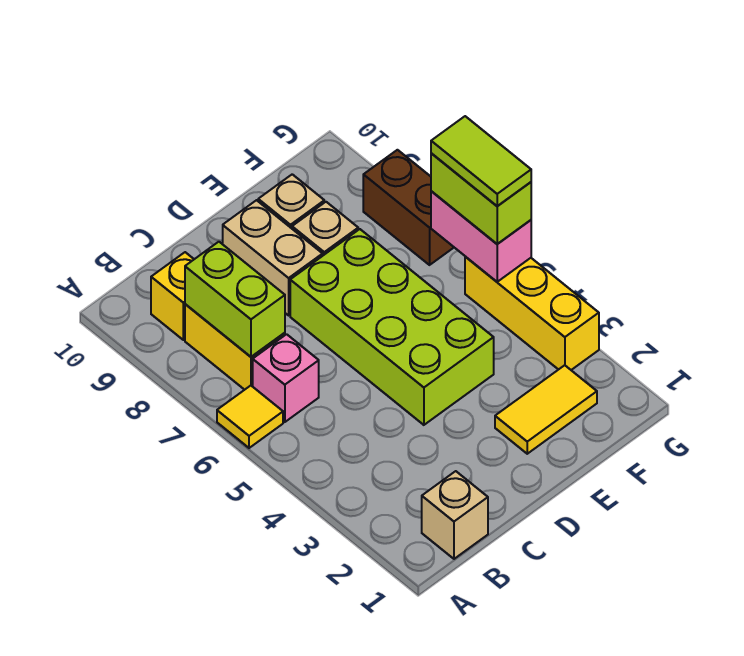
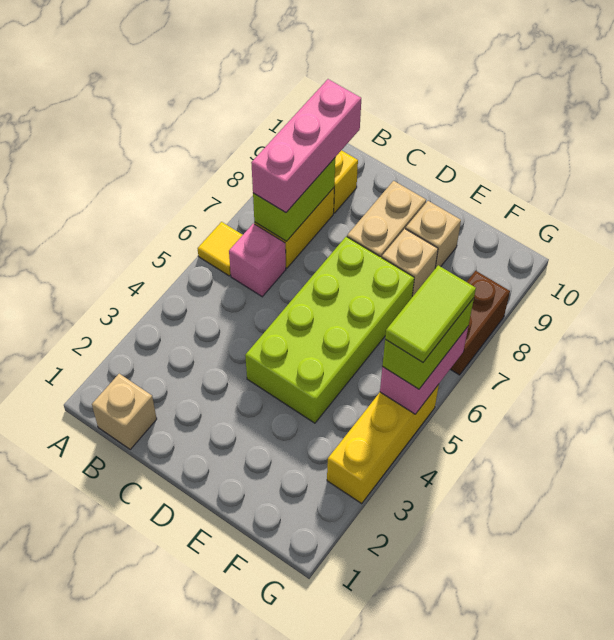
none -> pink brick B7:B9 level 3
yellow tile E2:F2 level 1 -> none

